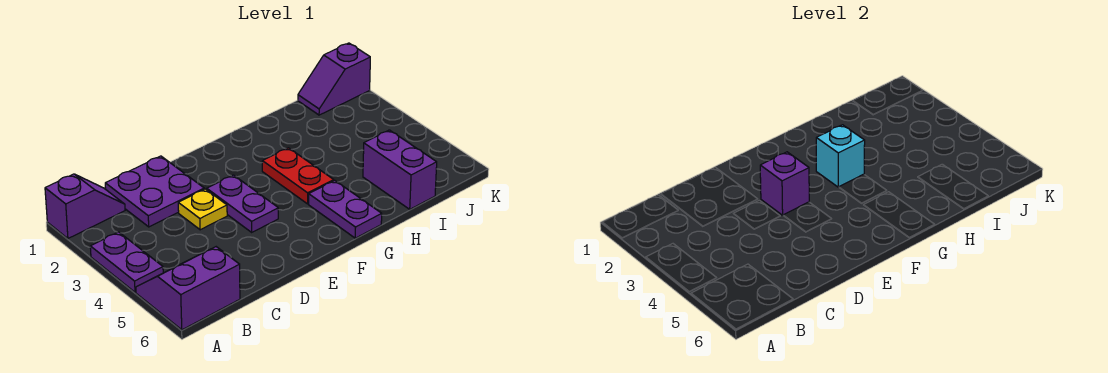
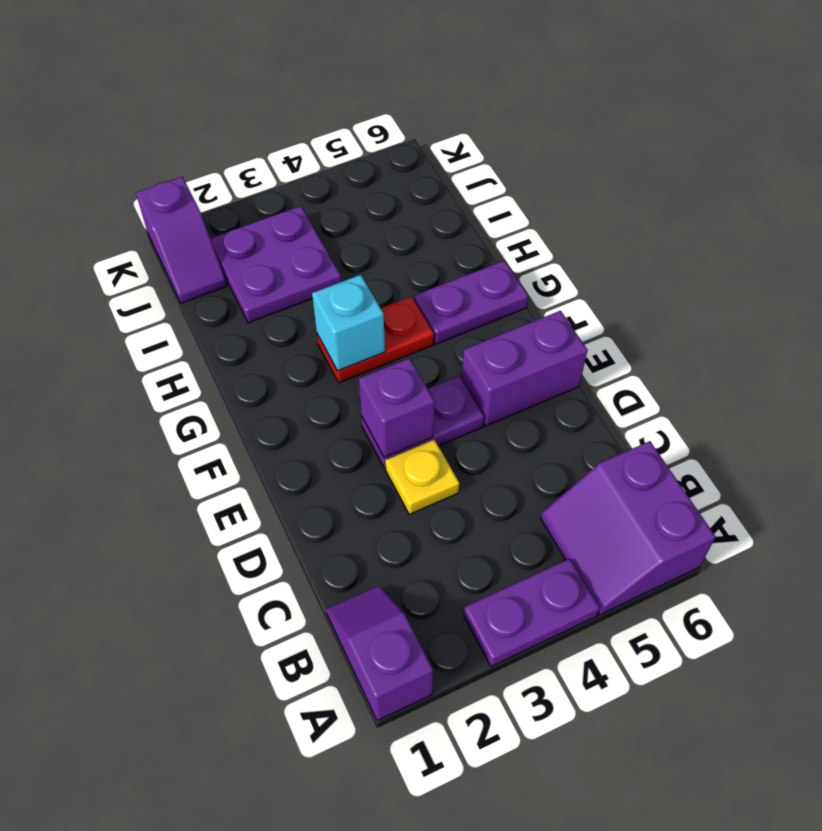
purple plate C1:D2 level 1 -> purple plate I2:J3 level 1
purple brick I5:I6 level 1 -> purple brick E5:E6 level 1

